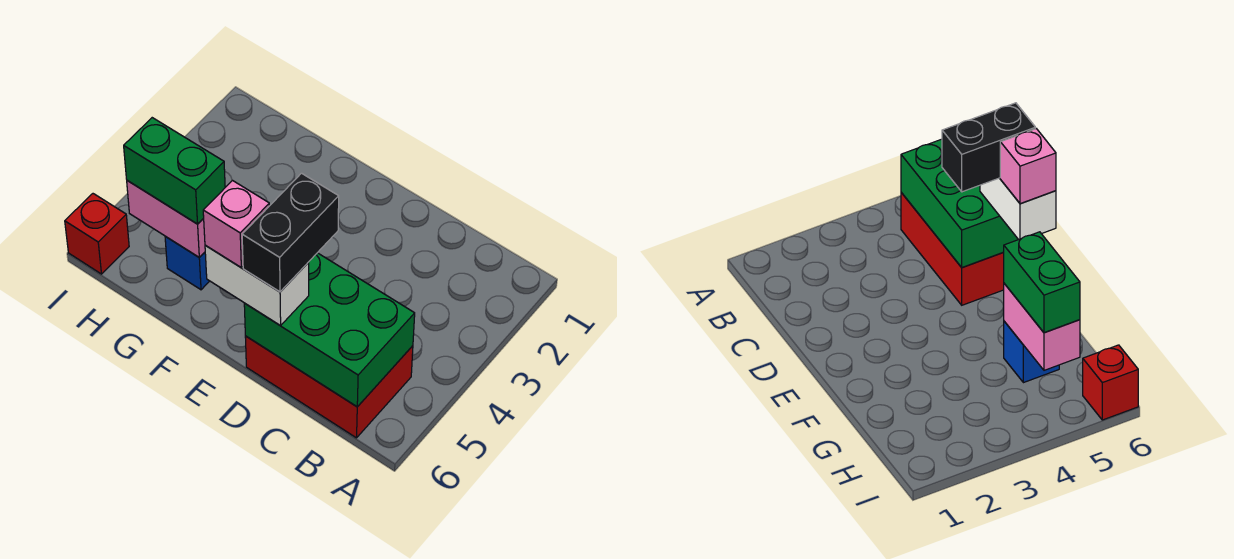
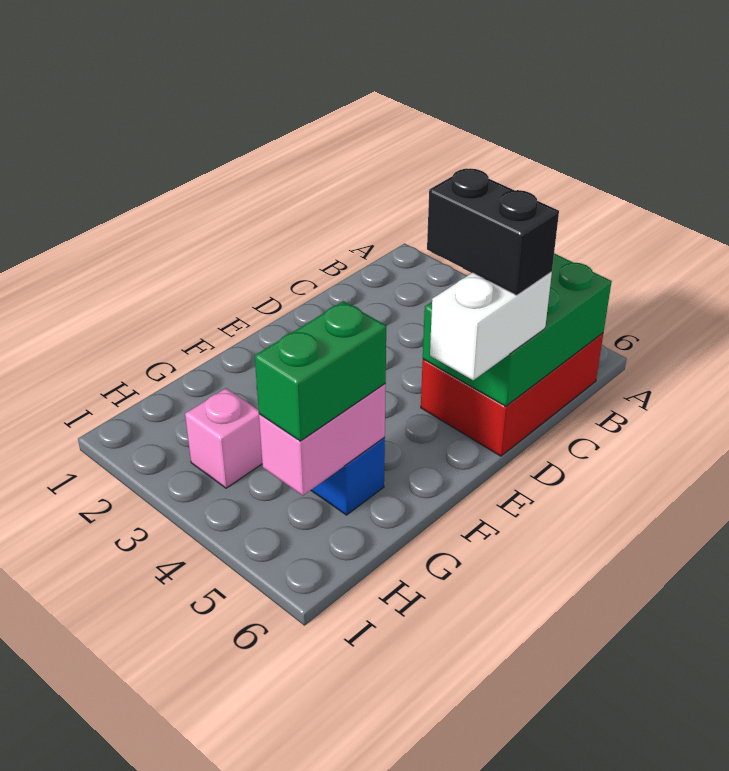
pink brick E6 level 4 -> pink brick H3 level 1
red brick I6 level 1 -> none

